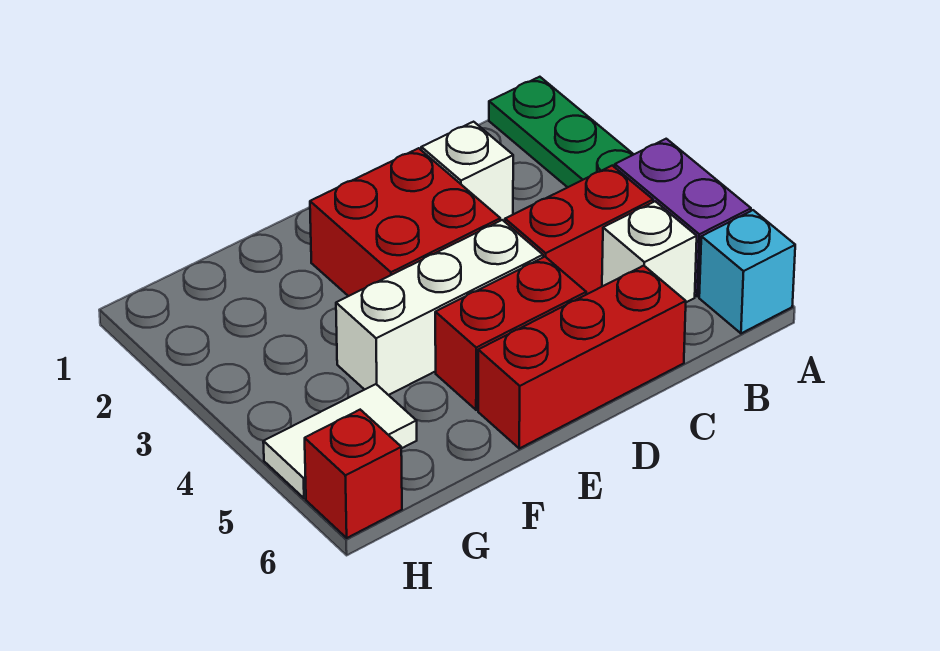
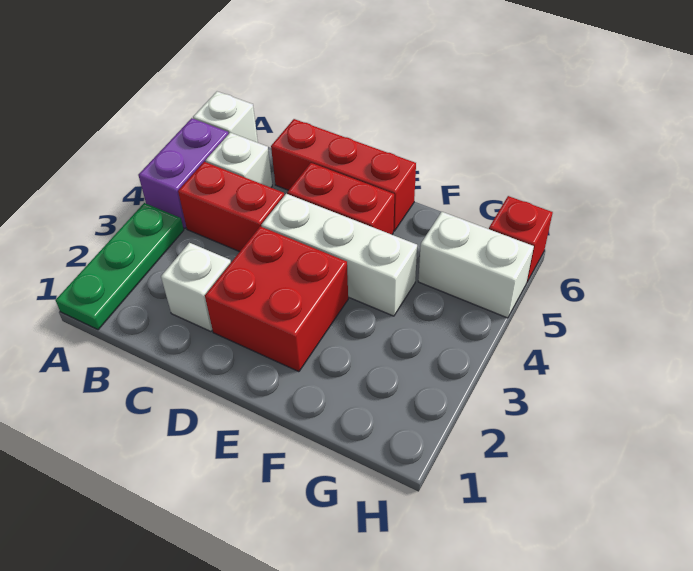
cyan brick A6 level 1 -> white brick A6 level 1
white tile G5:H5 level 1 -> white brick G5:H5 level 1

